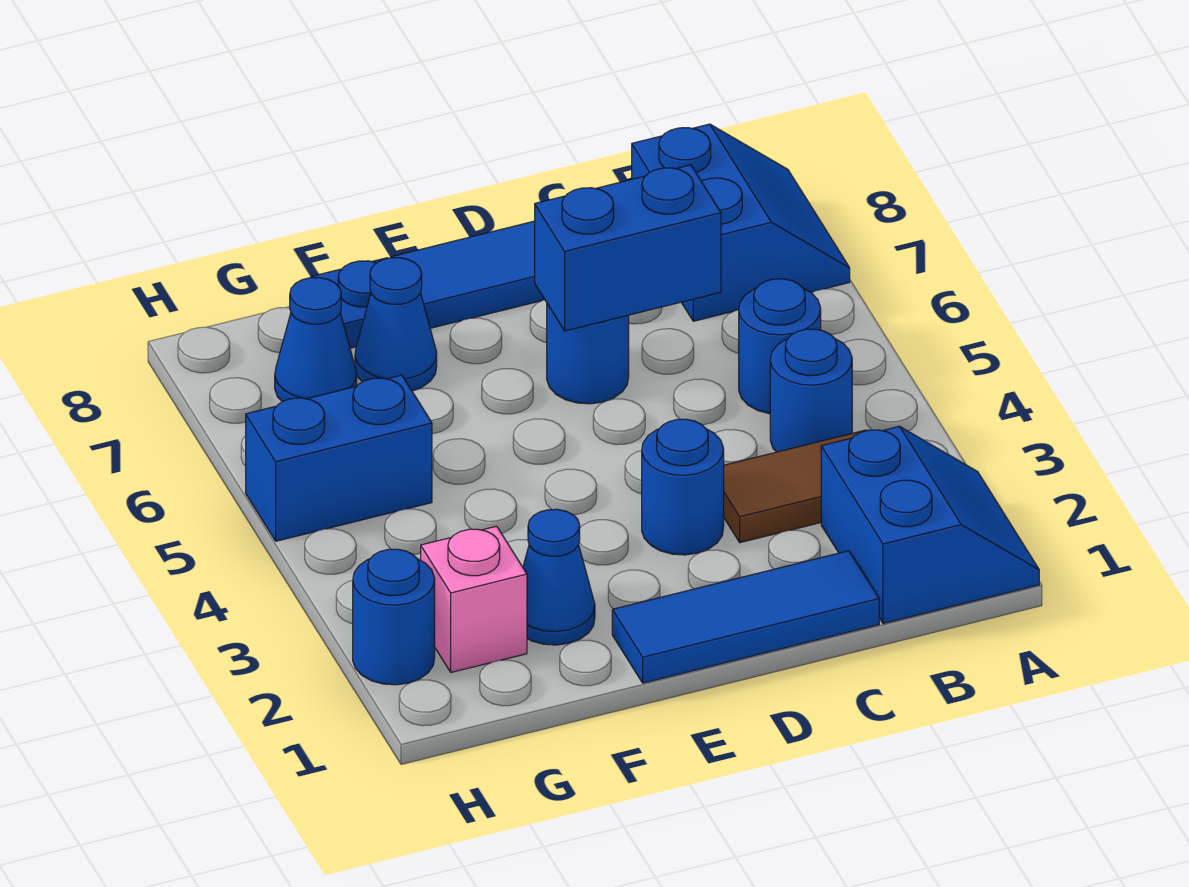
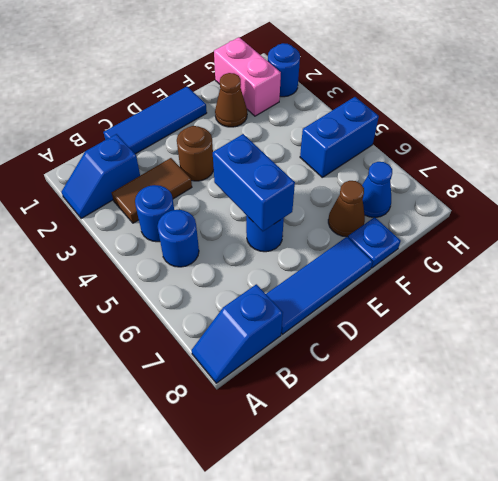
blue slope A1:B2 level 1 top B -> blue slope A2:B2 level 1 top B
blue slope A7:B8 level 1 top B -> blue slope A8:B8 level 1 top B
blue brick C6:D6 level 2 -> blue brick D5:D6 level 2
blue round brick D3 level 1 -> brown round brick D3 level 1
blue cone F2 level 1 -> brown cone F2 level 1
blue cone F7 level 1 -> brown cone F7 level 1
pink brick G2 level 1 -> pink brick G1:G2 level 1

